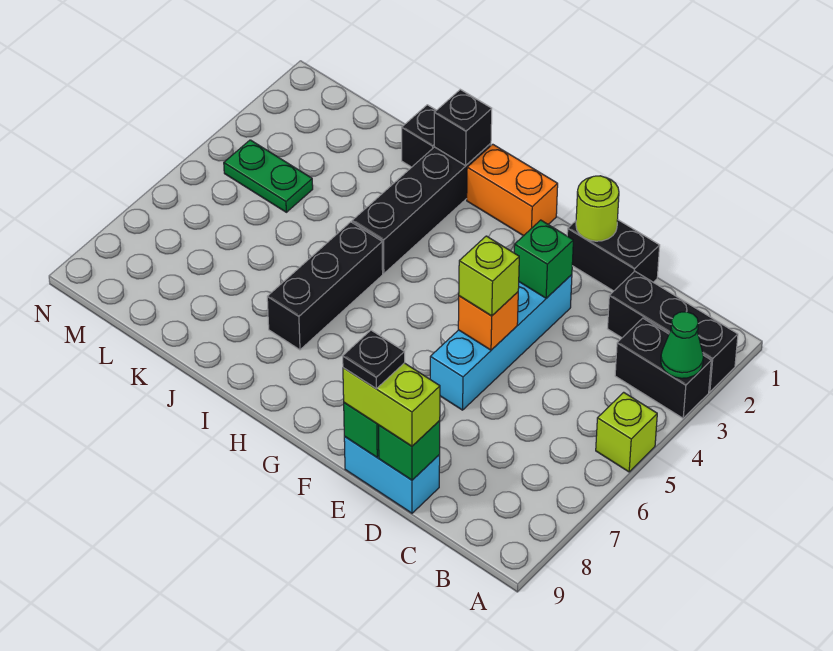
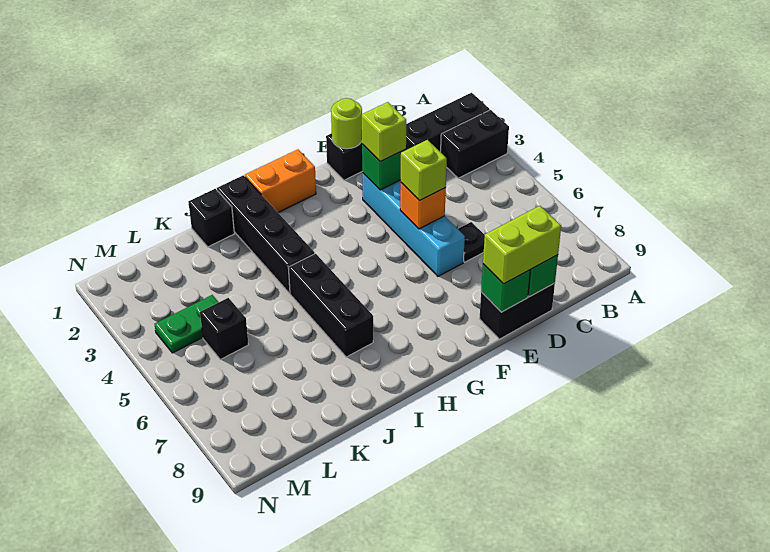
green cone A3 level 2 -> none
lime brick A5 level 1 -> lime brick E3 level 3
cyan brick D9:E9 level 1 -> black brick D9:E9 level 1
black plate E9 level 4 -> black plate D6 level 1
black brick I1 level 2 -> black brick L5 level 1

